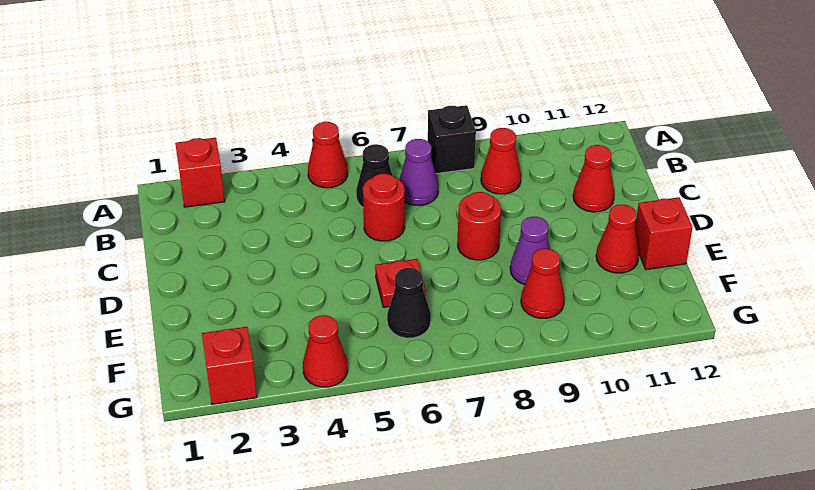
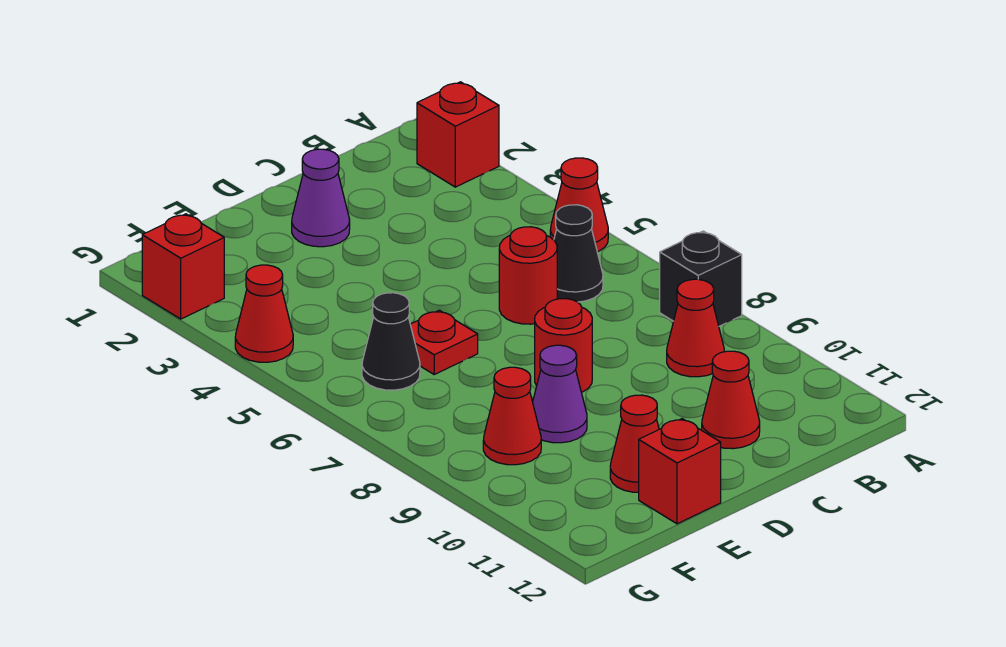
purple cone B7 level 1 -> purple cone D2 level 1

